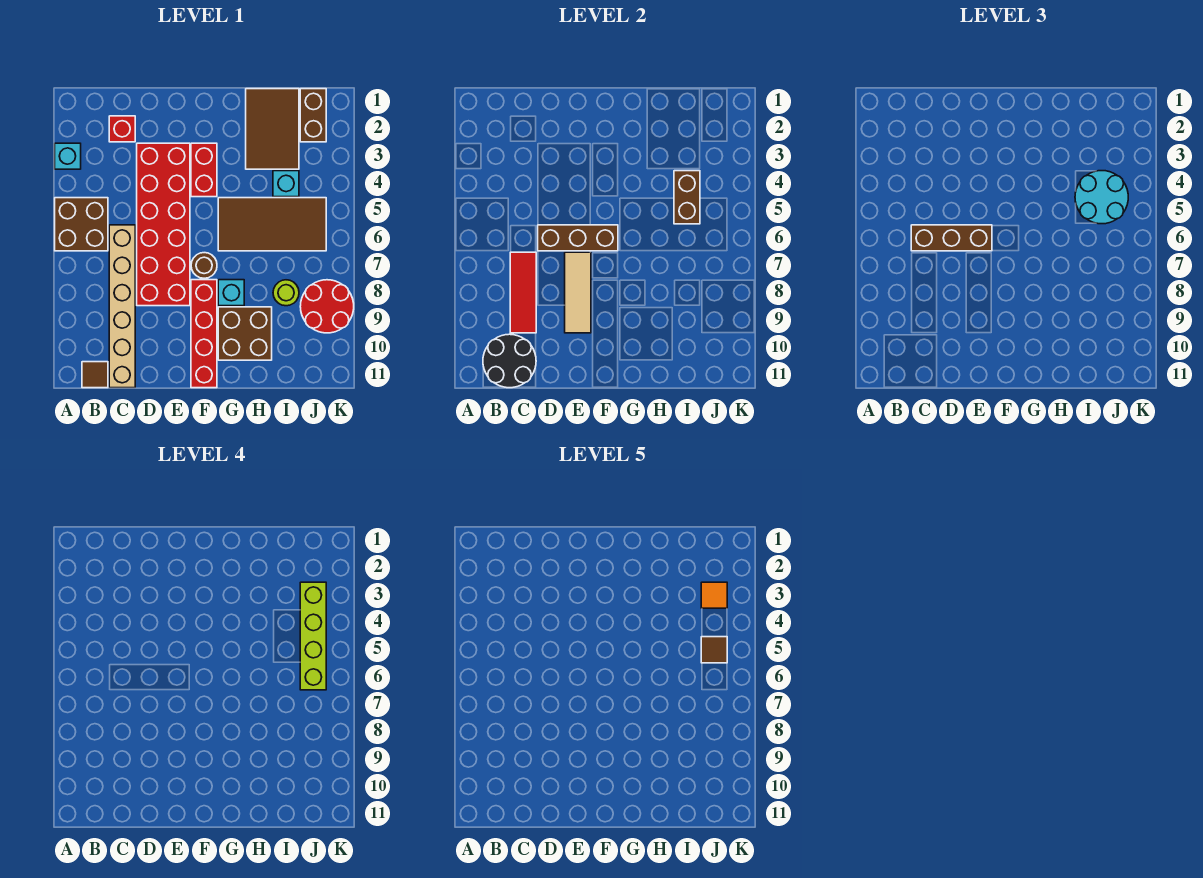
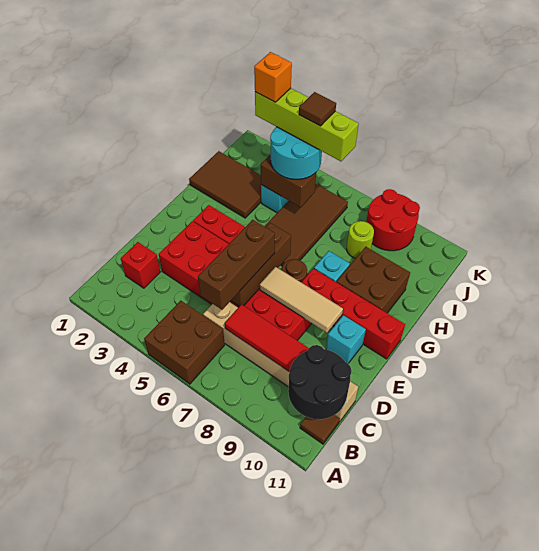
cyan brick A3 level 1 -> cyan brick E10 level 1
brown brick J1:J2 level 1 -> none
orange tile J3 level 5 -> orange brick J3 level 5

